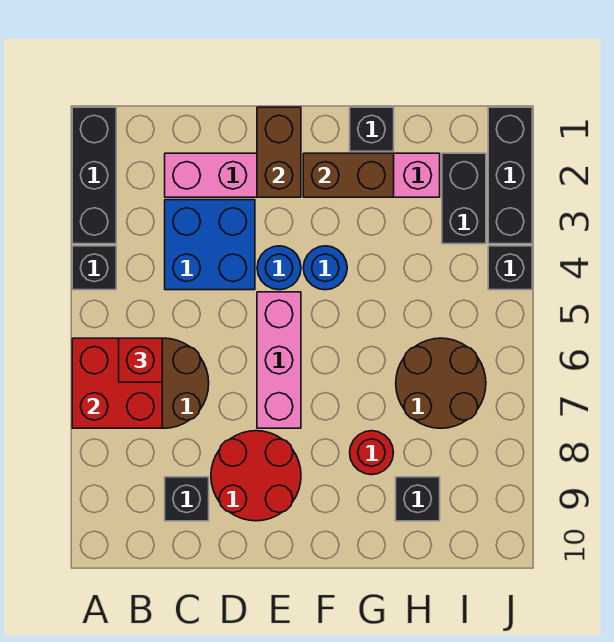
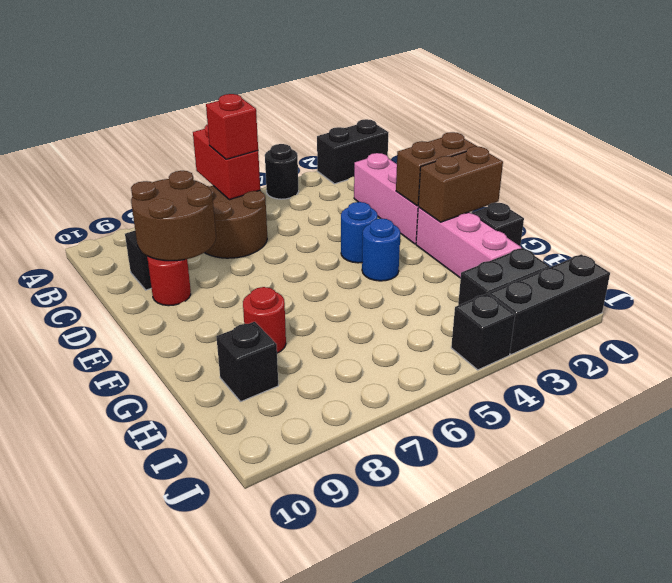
black brick A1:A3 level 1 -> black brick A1:A2 level 1
black brick A4 level 1 -> black round brick A4 level 1
red brick A6:B7 level 2 -> red brick A6:B6 level 2
blue brick C3:D4 level 1 -> none
red round brick D8:E9 level 1 -> red round brick D9 level 1
pink brick E5:E7 level 1 -> none
brown brick F2:G2 level 2 -> brown brick F1:F2 level 2
brown round brick H6:I7 level 1 -> brown round brick C8:D9 level 2

